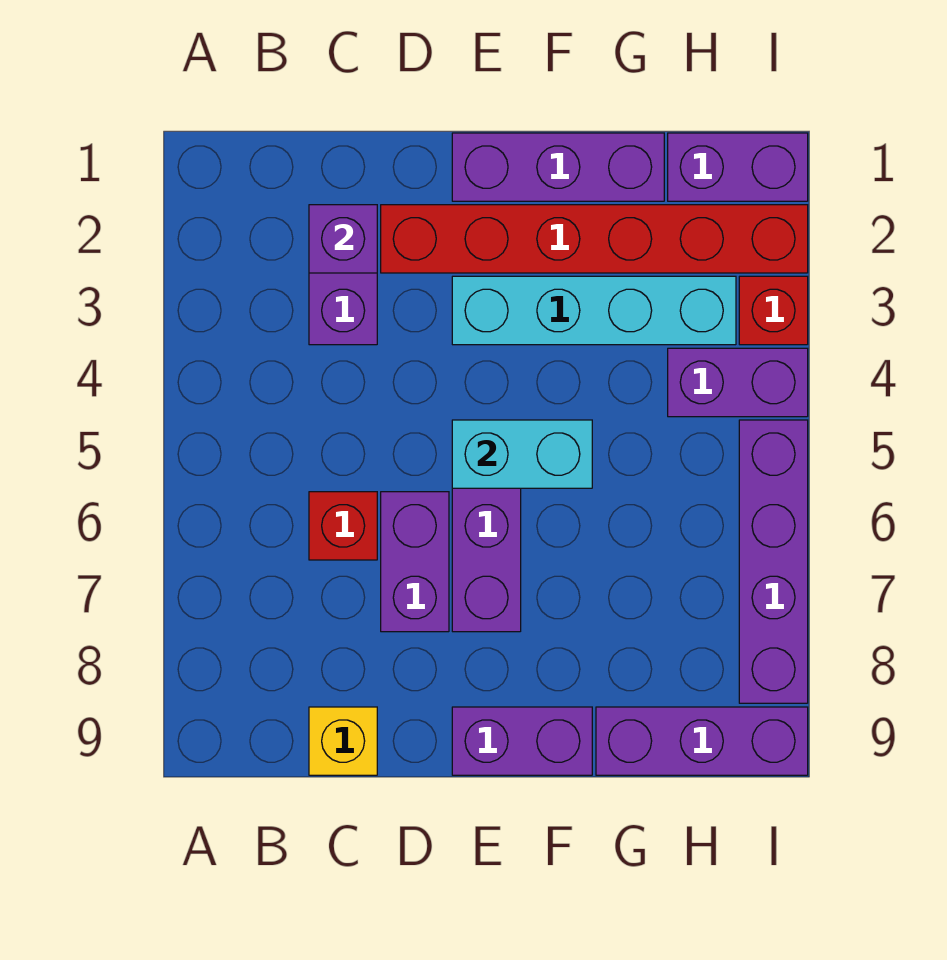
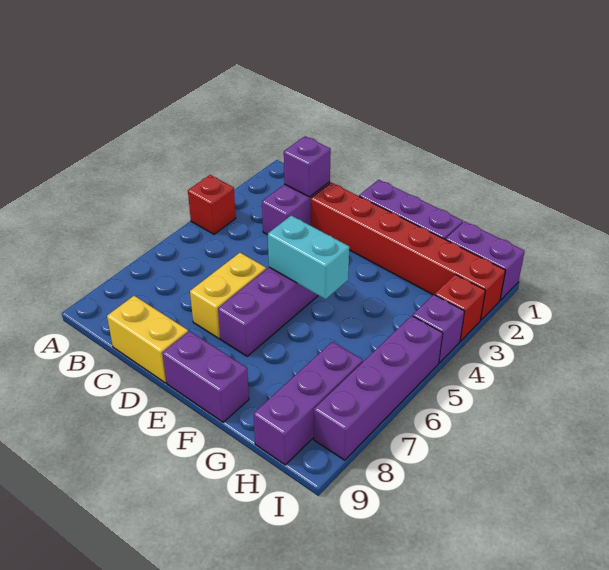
red brick C6 level 1 -> red brick A4 level 1
yellow brick C9 level 1 -> yellow brick C9:D9 level 1
purple brick D6:D7 level 1 -> yellow brick D6:D7 level 1
cyan brick E3:H3 level 1 -> none
purple brick G9:I9 level 1 -> purple brick H7:H9 level 1
purple brick H4:I4 level 1 -> purple brick I4 level 1

